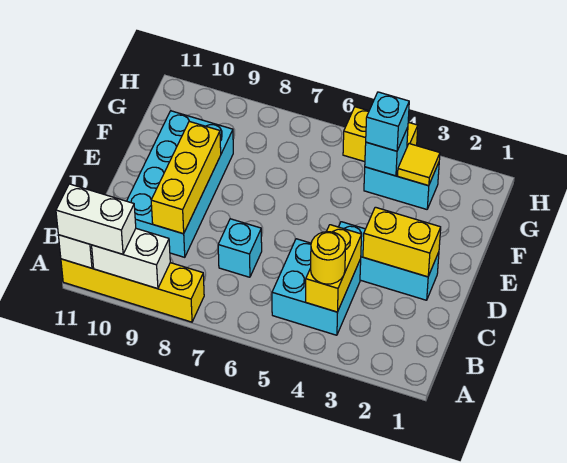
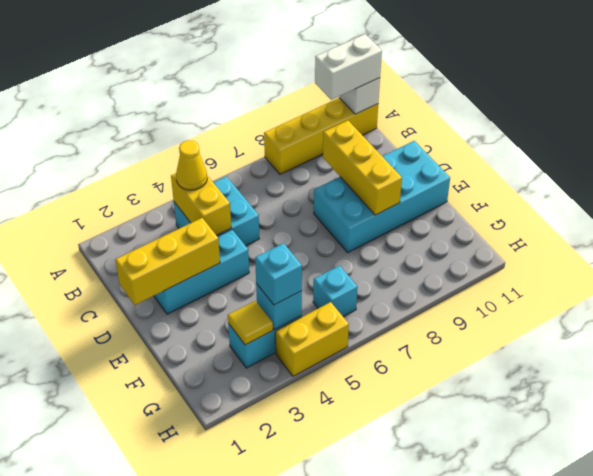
white brick A9:A10 level 2 -> none
yellow round brick B4 level 3 -> yellow cone B4 level 3
cyan brick C7 level 1 -> cyan brick G6 level 1
cyan brick C9:F10 level 1 -> cyan brick D8:E11 level 1
yellow brick D2:D3 level 2 -> yellow brick D1:D3 level 2

